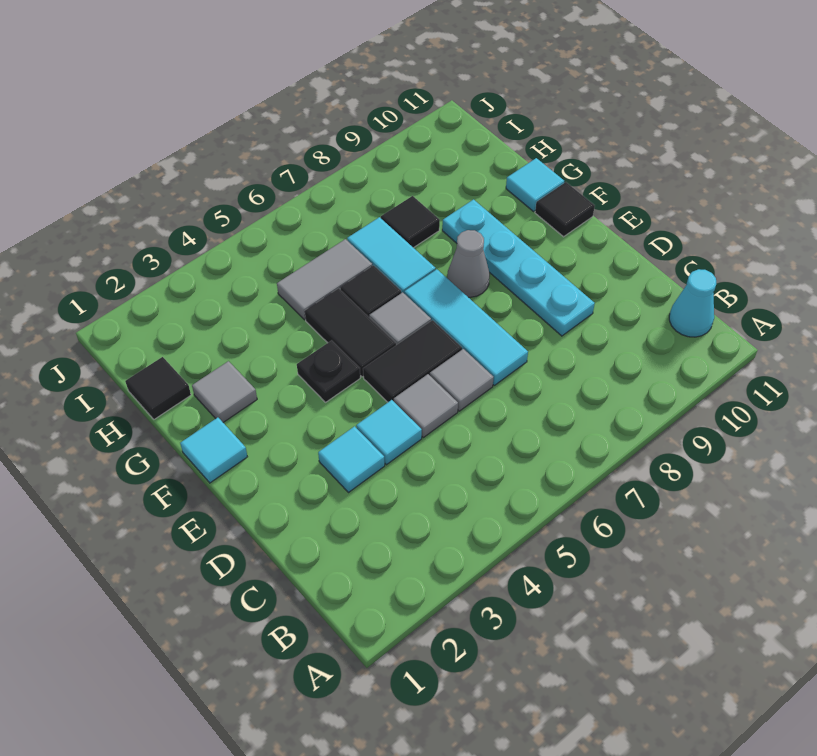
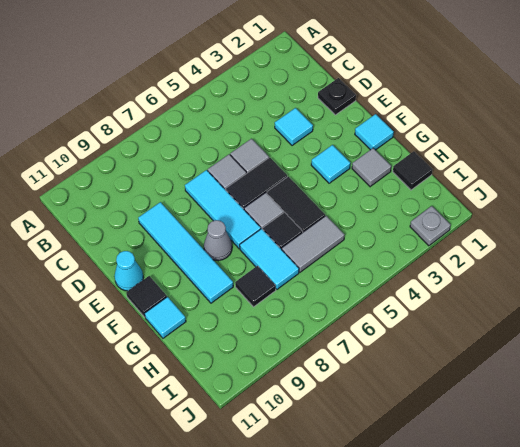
cyan cone B11 level 1 -> cyan cone E11 level 1
cyan tile D4 level 1 -> cyan tile F3 level 1
cyan plate D9:G9 level 1 -> cyan tile D9:G9 level 1
black plate F4 level 1 -> black plate D1 level 1
none -> grey plate J2 level 1

